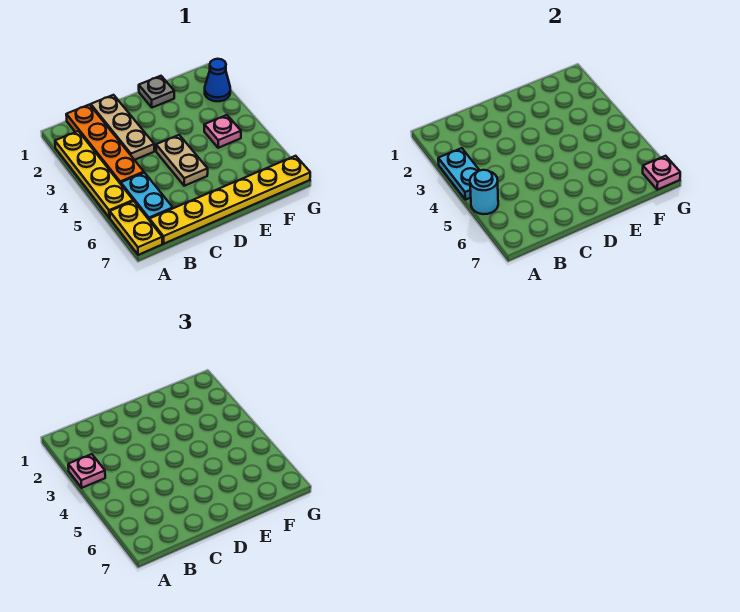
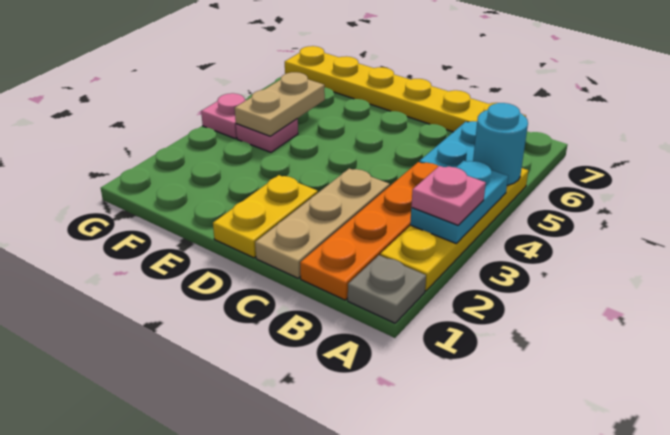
yellow plate A6:A7 level 1 -> yellow plate D1:D2 level 1
tan plate D4:D5 level 1 -> tan plate F4:F5 level 2
grey plate E1 level 1 -> grey plate A1 level 1
blue cone G2 level 1 -> none
pink plate G7 level 2 -> pink plate G4 level 1

